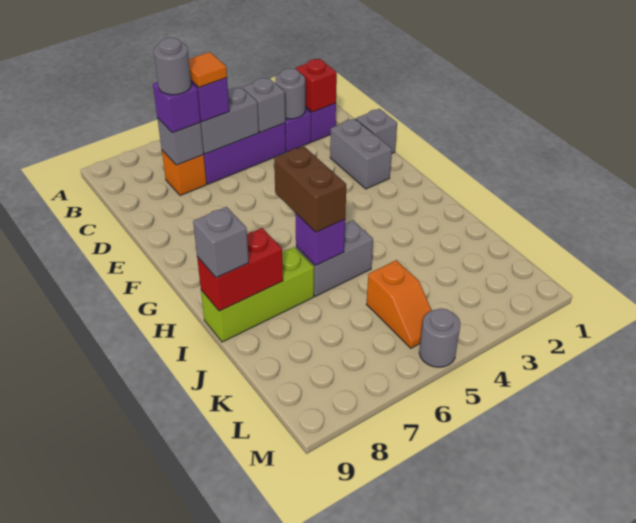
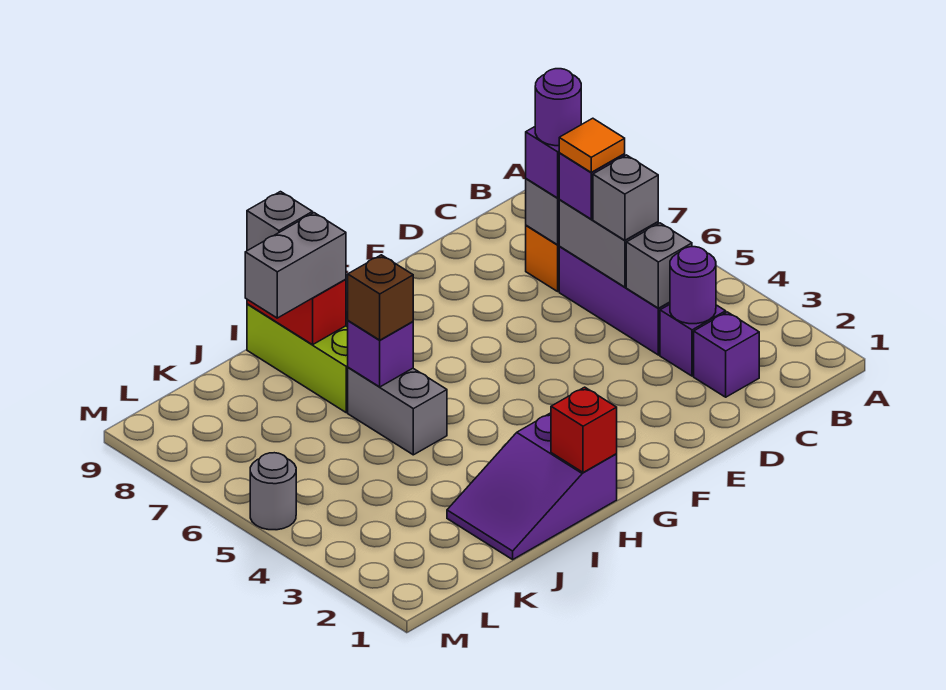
red brick C2 level 2 -> red brick H1 level 2
grey round brick C3 level 2 -> purple round brick C3 level 2
grey round brick C7 level 4 -> purple round brick C7 level 4
grey brick E1 level 1 -> grey brick C5 level 3
grey brick E2:F2 level 1 -> grey brick I8:J8 level 3
none -> purple slope H1:J2 level 1 top H
brown brick H6:I6 level 3 -> brown brick I6 level 3
orange slope K5:L5 level 1 top K -> none

